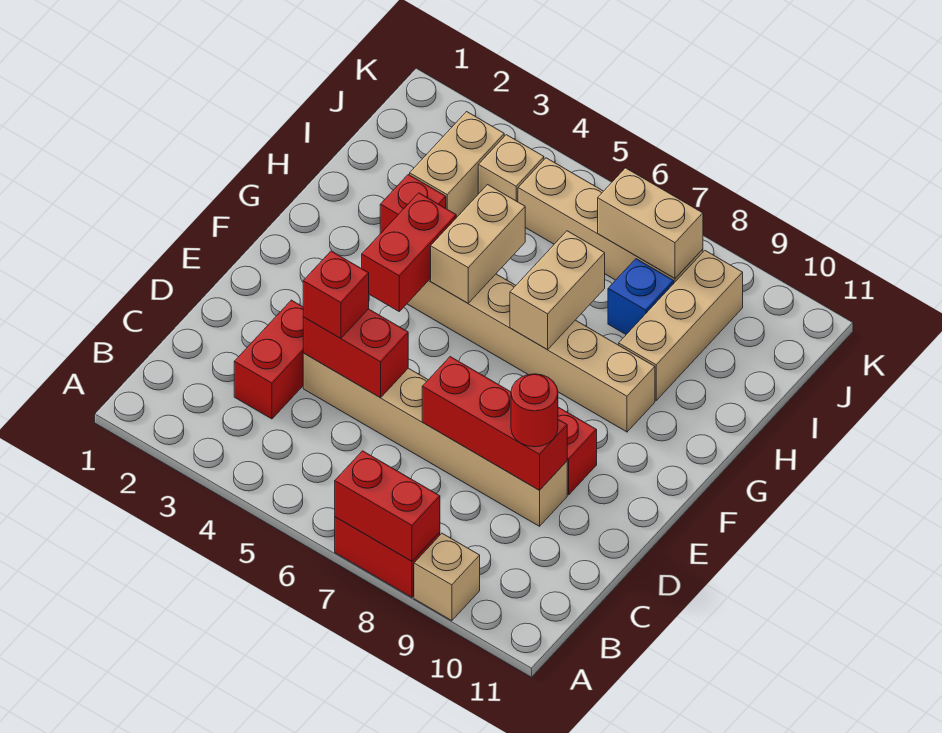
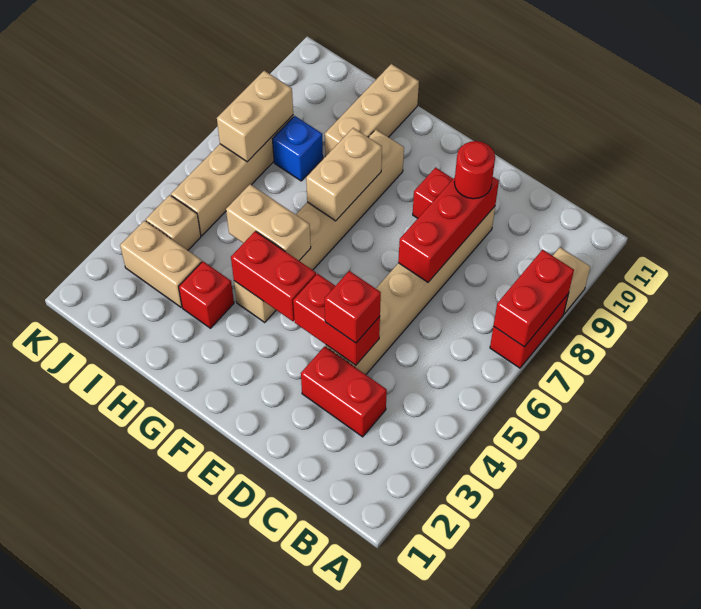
red brick D4:D5 level 2 -> red brick D4:E4 level 2
tan brick G7:H7 level 2 -> tan brick G7:G8 level 2
tan brick H9:J9 level 1 -> tan brick H9:H11 level 1

